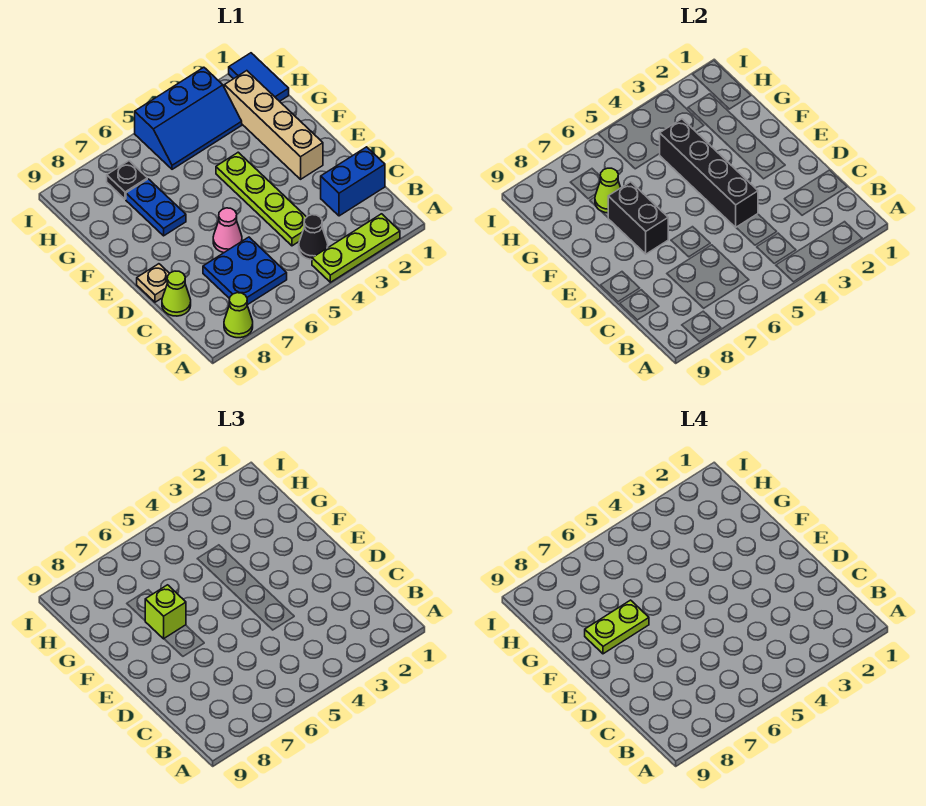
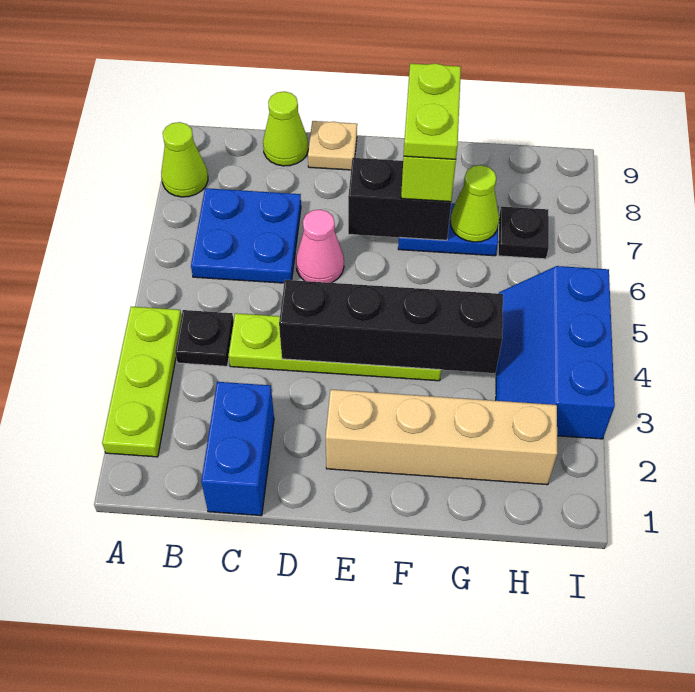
black cone B4 level 1 -> black plate B4 level 1
blue tile H1:I1 level 1 -> none

